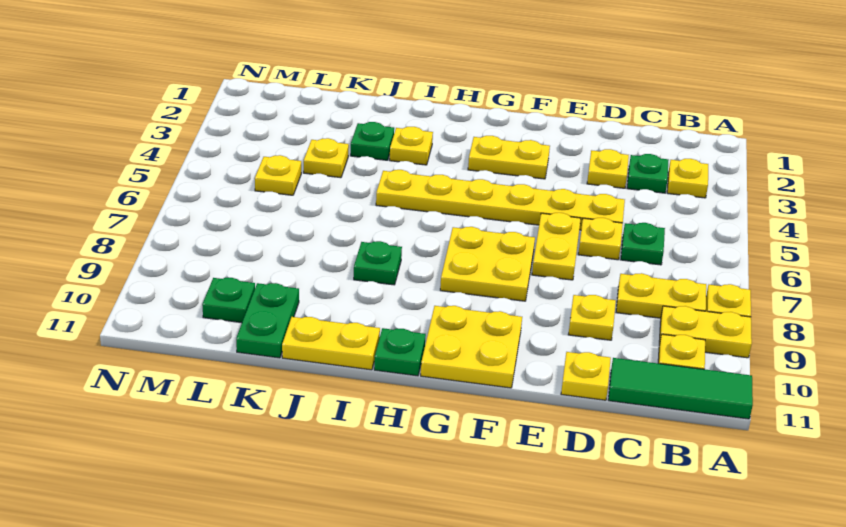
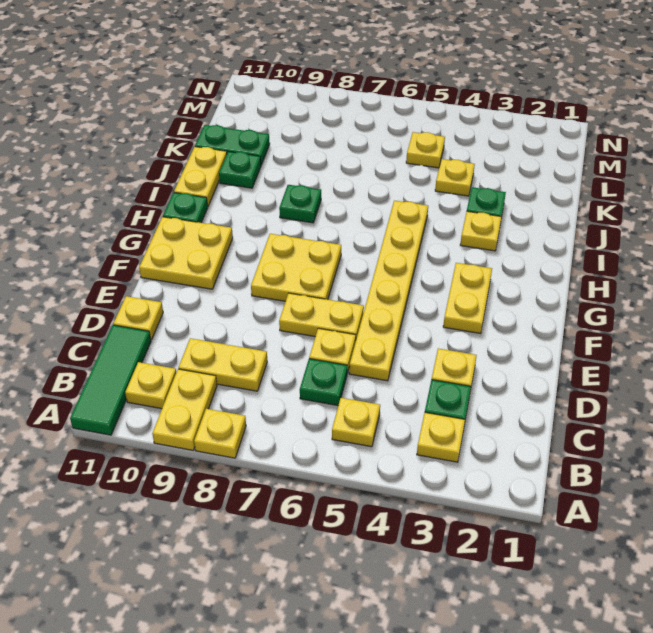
yellow plate B8:C8 level 1 -> yellow plate C8:C9 level 1
yellow plate D9 level 1 -> yellow plate B5 level 1
green plate L10 level 1 -> green plate J10 level 1

